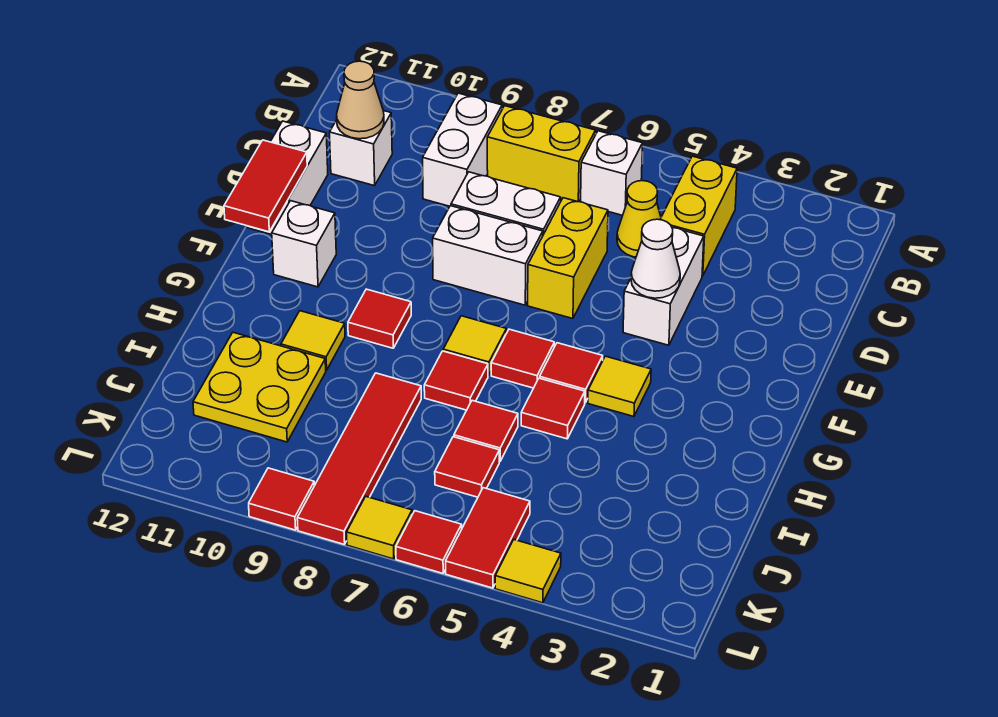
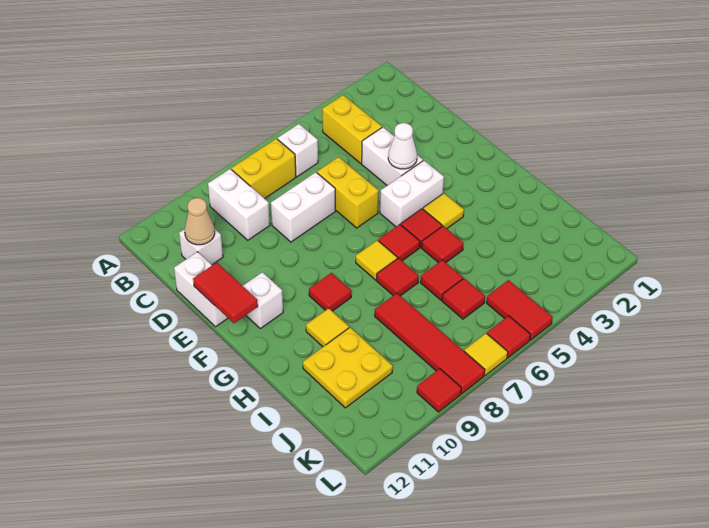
yellow cone C5 level 1 -> none
white brick E7:E8 level 1 -> white brick F4:F5 level 1
yellow tile L4 level 1 -> none

